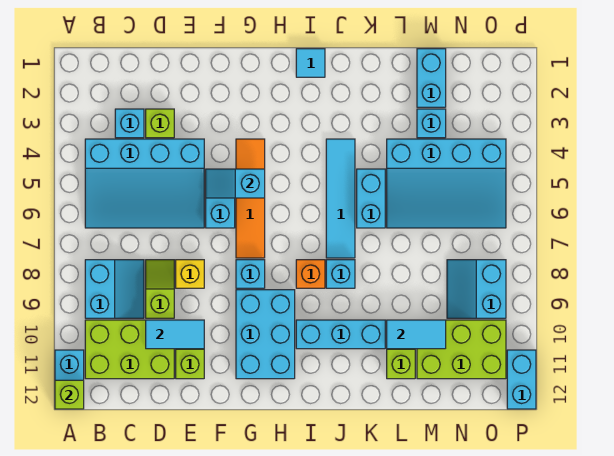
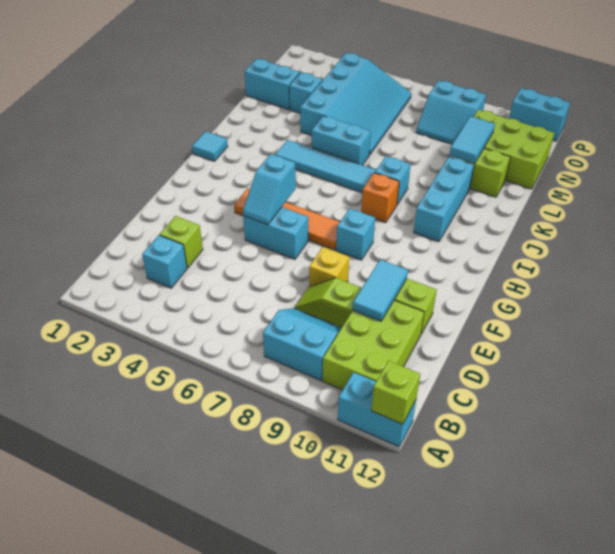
cyan slope B4:E6 level 1 top 4 -> none
cyan brick G9:H11 level 1 -> none
lime brick M10:O11 level 1 -> lime brick M10:N12 level 1

